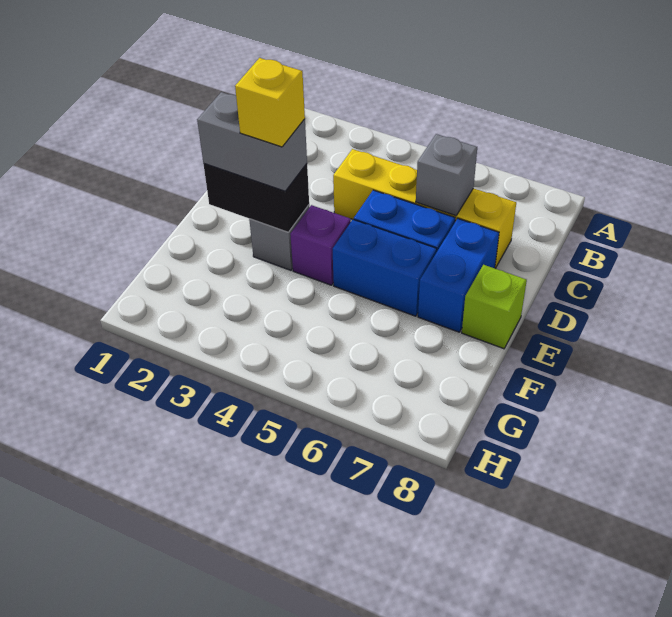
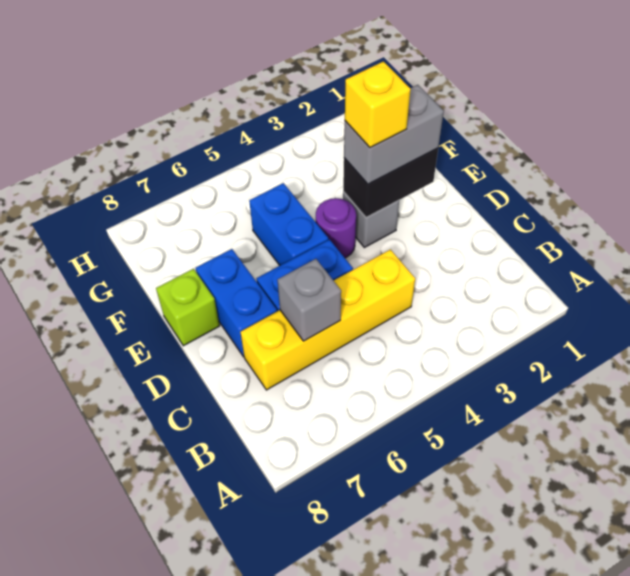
purple brick E4 level 1 -> purple round brick E4 level 1
blue brick E5:E6 level 1 -> blue brick E5:F5 level 1

